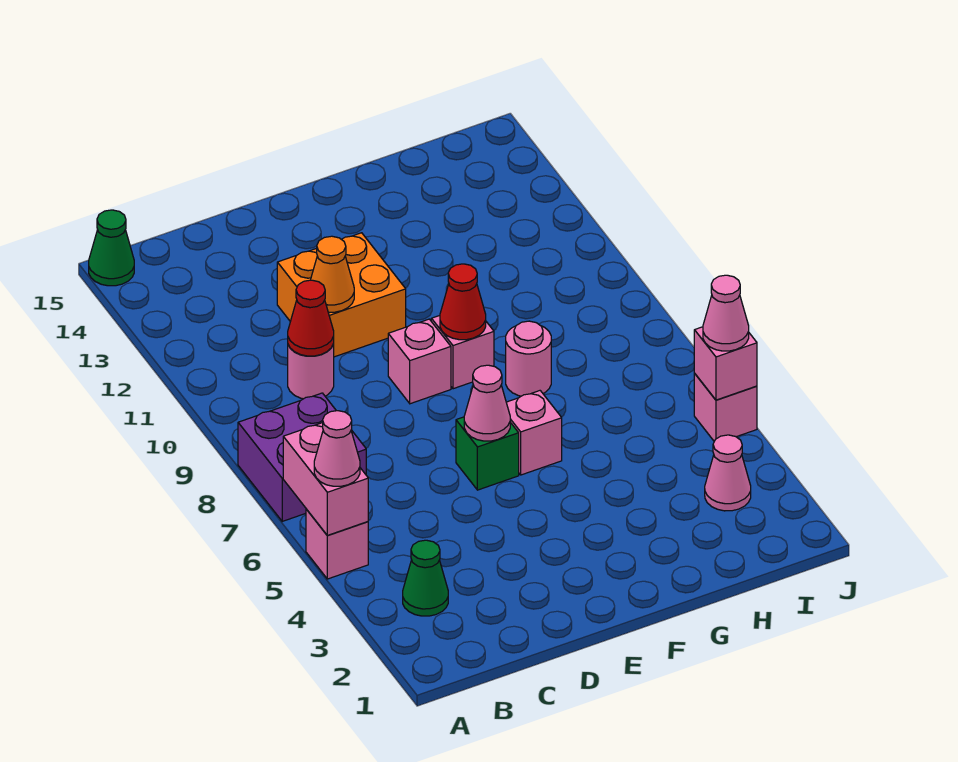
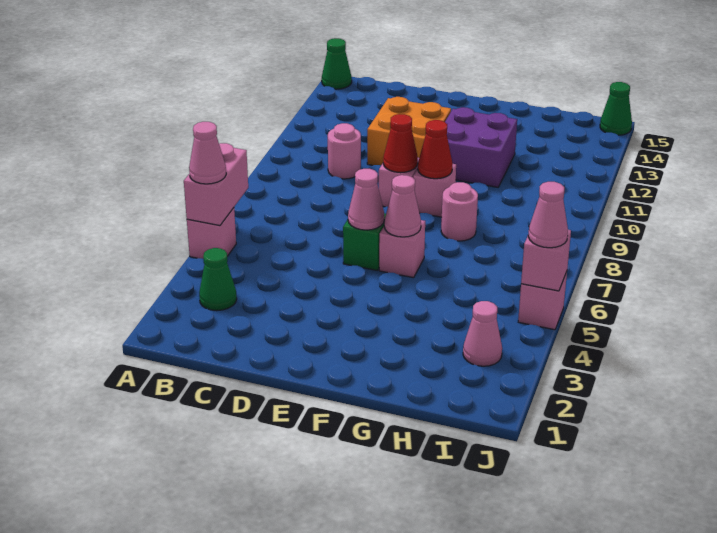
purple brick A7:B8 level 1 -> purple brick F11:G12 level 1
red cone C10 level 2 -> red cone E9 level 2
orange cone D11 level 2 -> none
none -> pink cone F6 level 2
none -> green cone J15 level 1

